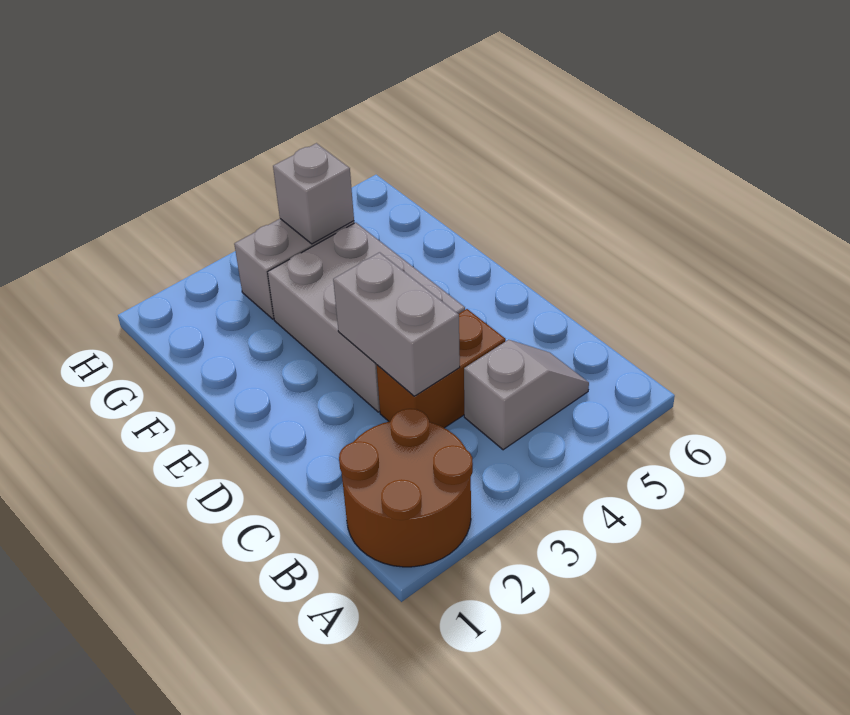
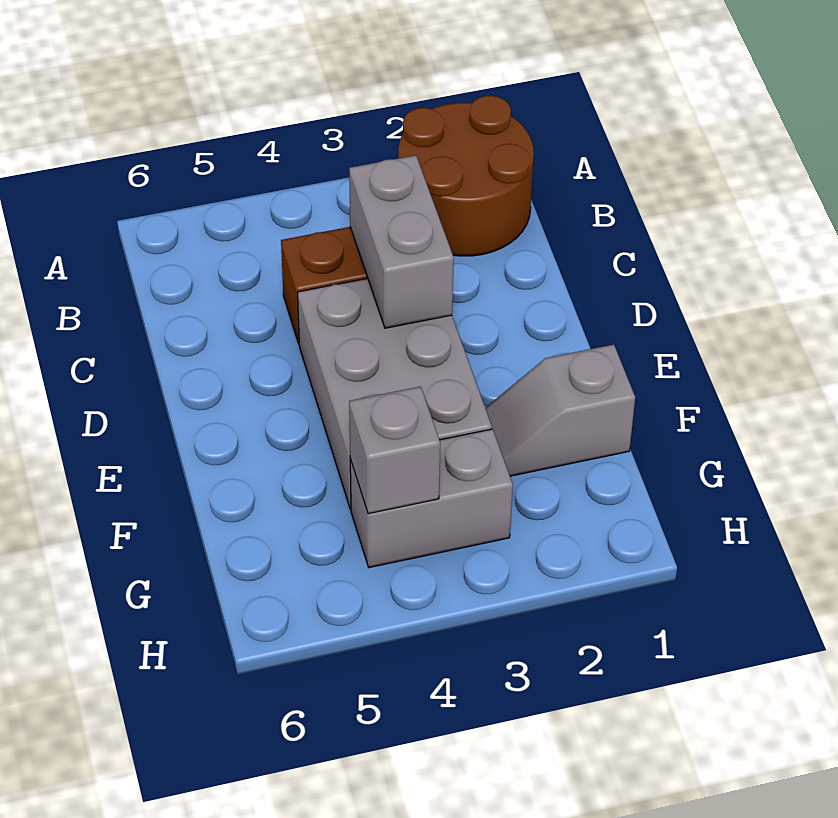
grey slope B4:B5 level 1 top 4 -> grey slope F1:F2 level 1 top 1

